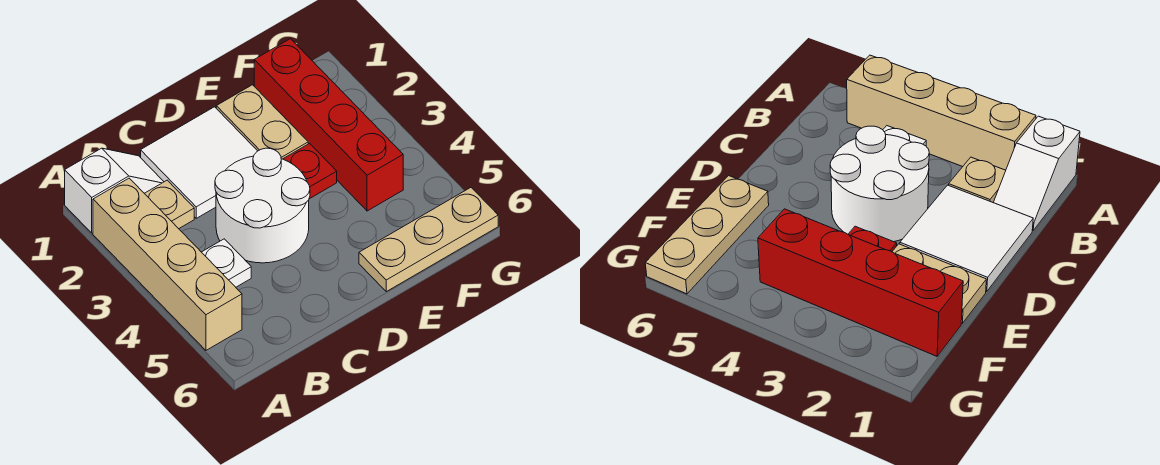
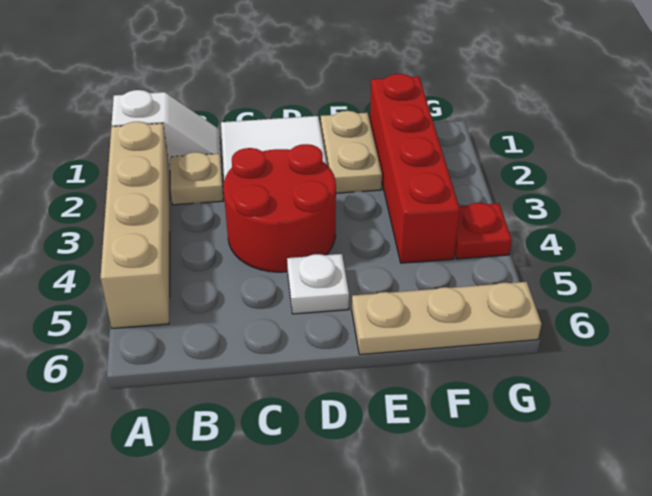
white plate B4 level 1 -> white plate D5 level 1
white round brick C3:D4 level 1 -> red round brick C3:D4 level 1
red plate E3 level 1 -> red plate G4 level 1

